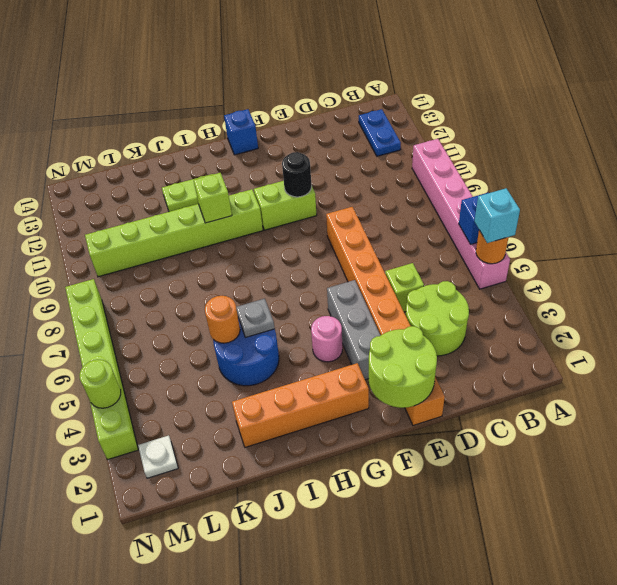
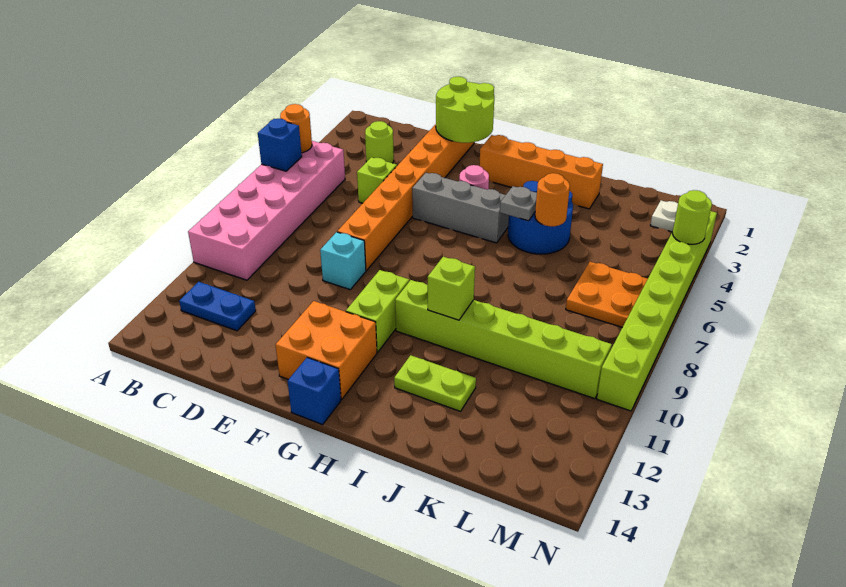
pink brick A5:A10 level 1 -> pink brick A5:B10 level 1
cyan brick A5 level 3 -> cyan brick E9 level 1
blue plate B12:B13 level 1 -> blue plate B12:C12 level 1
lime round brick C3:D4 level 1 -> lime round brick C3 level 1
grey brick F3:F5 level 1 -> grey brick F5:H5 level 1
lime brick F10:G10 level 1 -> lime brick G10:G11 level 1
black round brick F10 level 2 -> none
none -> orange brick F12:G13 level 1
none -> orange plate L6:M7 level 1
lime brick N3:N8 level 1 -> lime brick N3:N10 level 1

